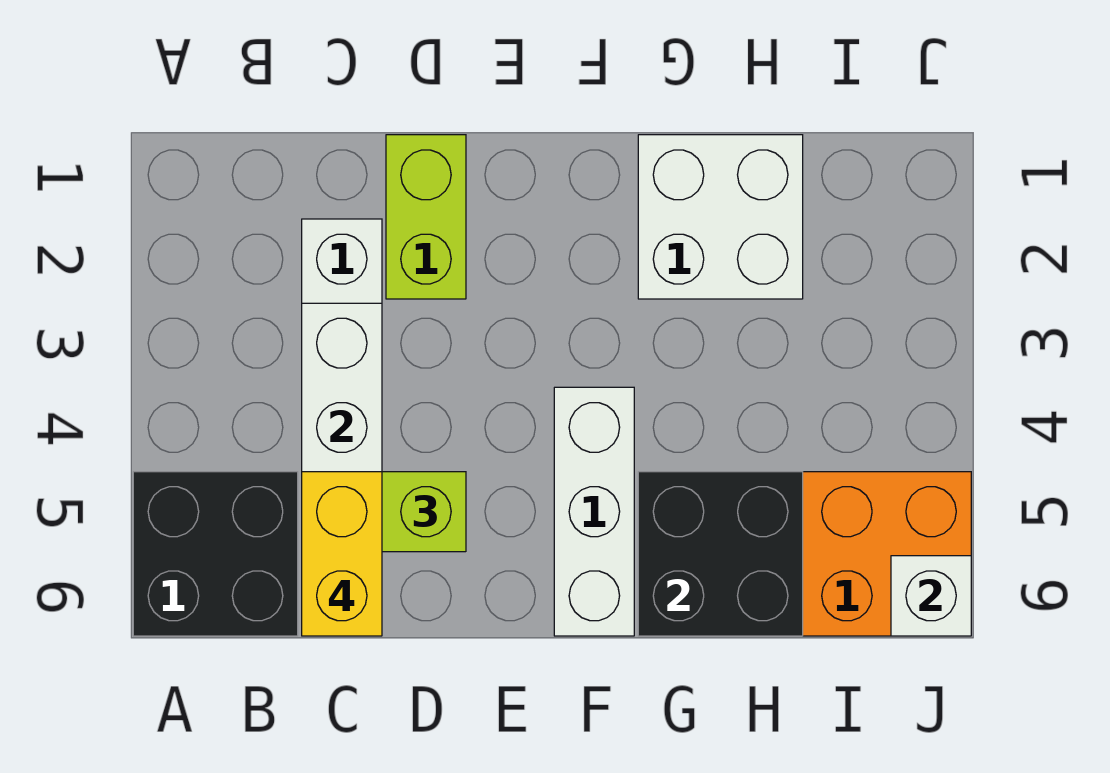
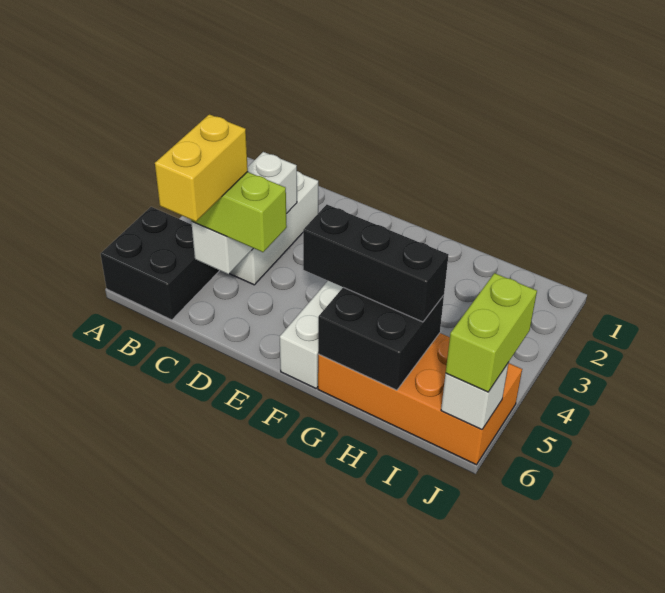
lime brick D1:D2 level 1 -> lime brick J5:J6 level 3
none -> black brick F5:H5 level 3
white brick G1:H2 level 1 -> none

